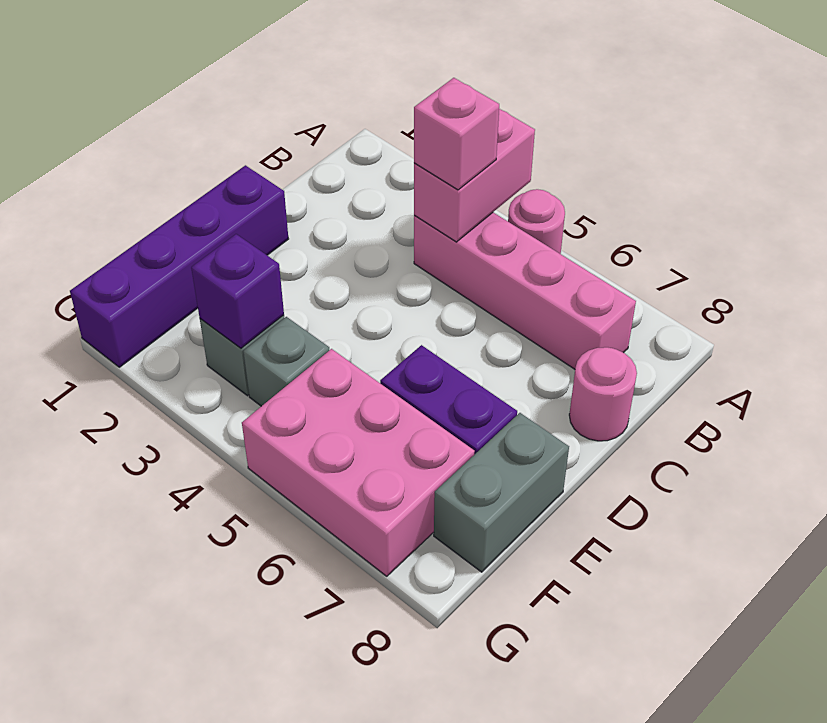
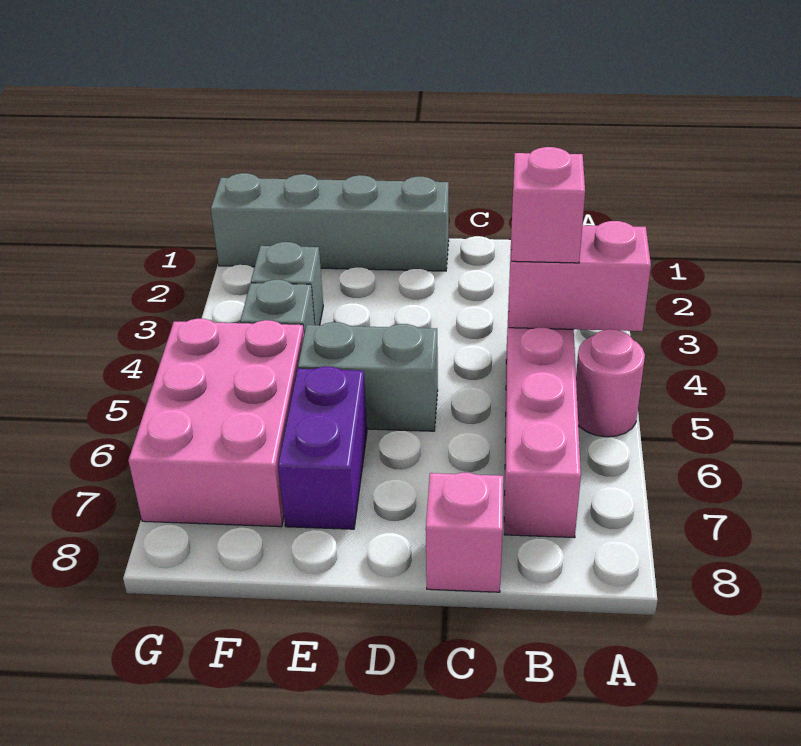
pink round brick C8 level 1 -> pink brick C8 level 1
purple brick D1:G1 level 1 -> grey brick D1:G1 level 1
grey brick E8:F8 level 1 -> grey brick D5:E5 level 1
purple brick F3 level 2 -> none

